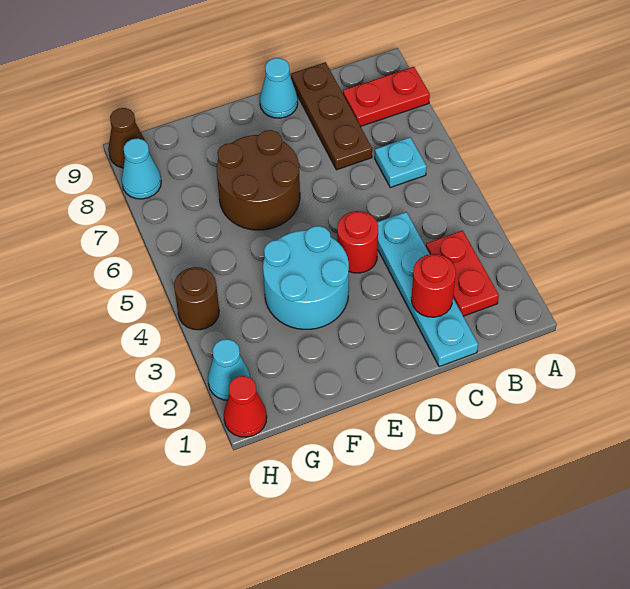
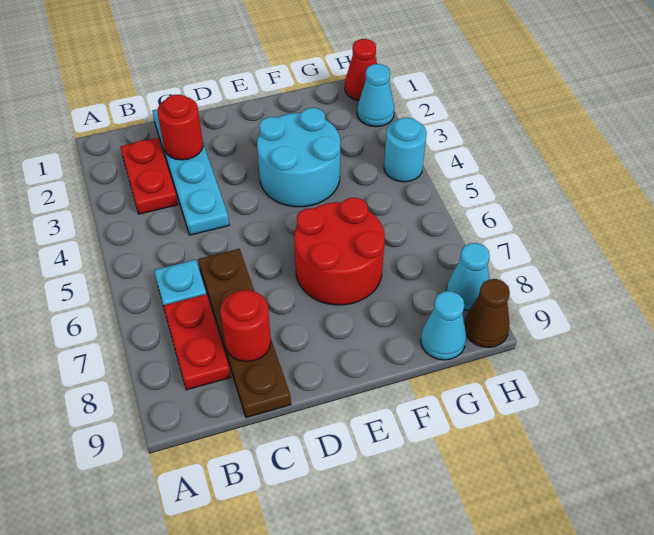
red plate A8:B8 level 1 -> red plate B7:B8 level 1
brown plate C7:C9 level 1 -> brown plate C6:C9 level 1
red round brick D4 level 1 -> red round brick C8 level 2
cyan cone D9 level 1 -> cyan cone G9 level 1
brown round brick E6:F7 level 1 -> red round brick E6:F7 level 1
brown round brick H4 level 1 -> cyan round brick H4 level 1

